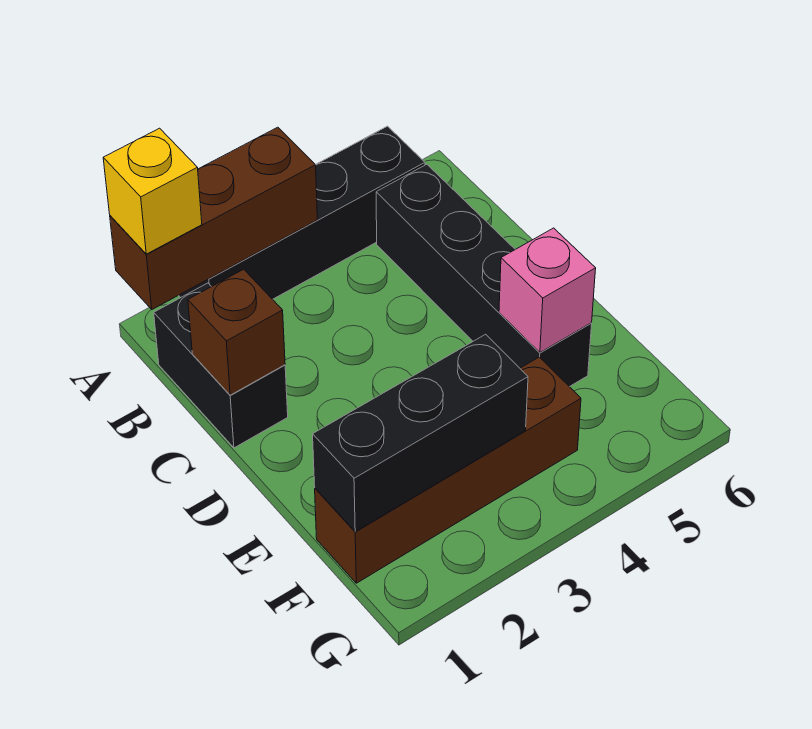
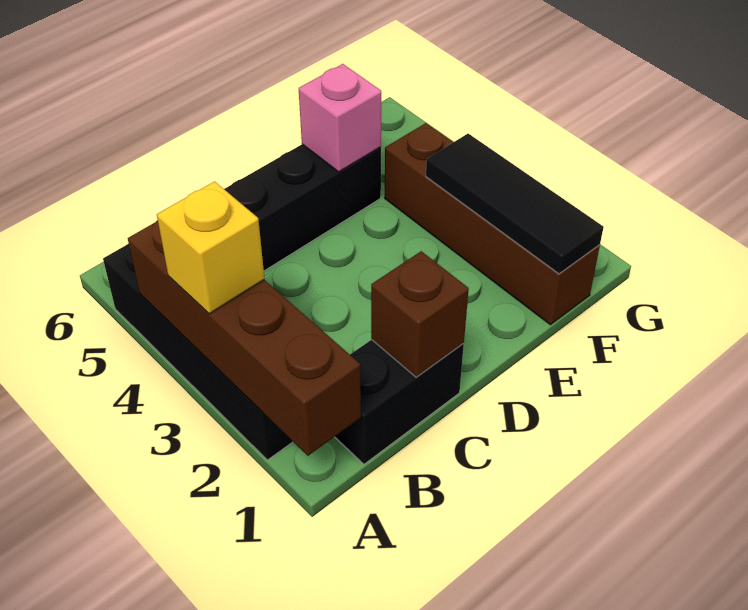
brown brick A1:A3 level 2 -> brown brick A1:A4 level 2
yellow brick A1 level 3 -> yellow brick A3 level 3
black brick F1:F3 level 2 -> black tile F1:F3 level 2

